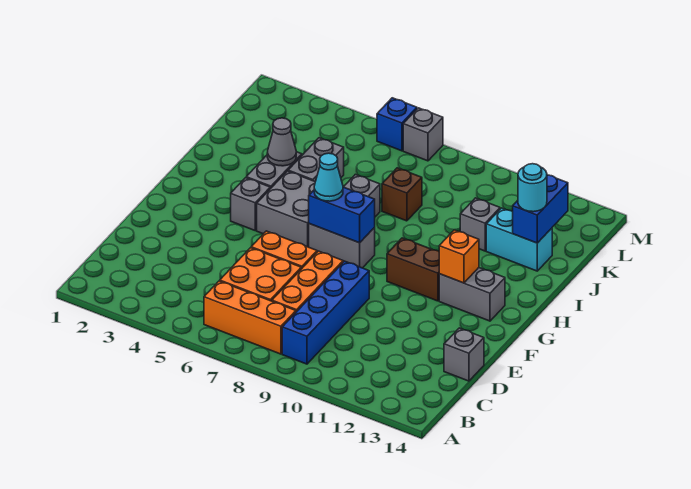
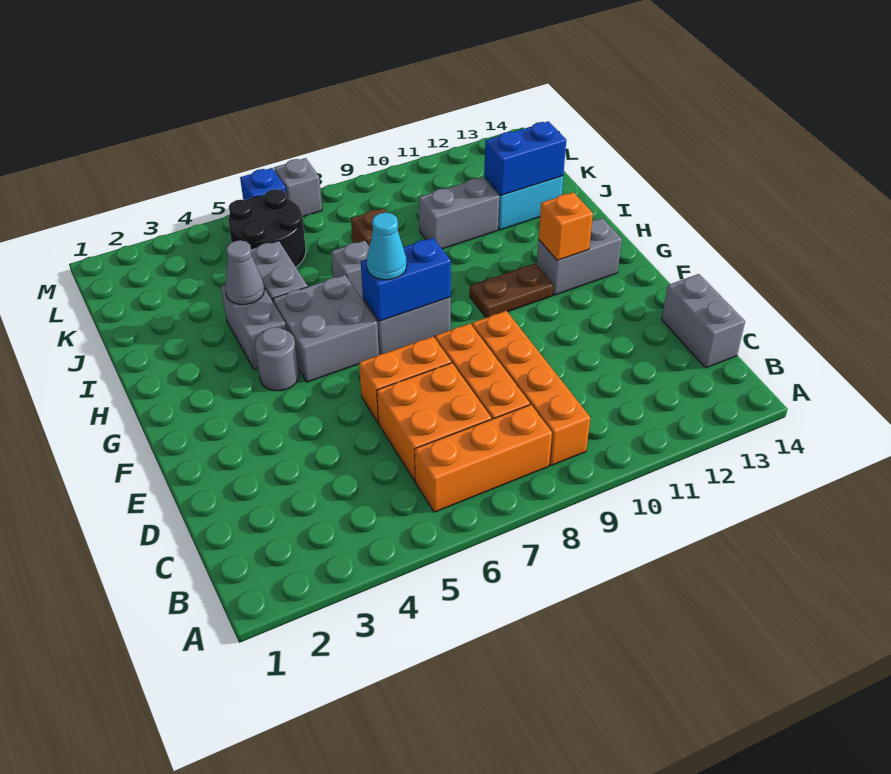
blue brick B9:E9 level 1 -> orange brick B9:E9 level 1
grey brick D14 level 1 -> grey brick C14:D14 level 1
grey brick G4 level 1 -> grey round brick G4 level 1
brown brick G10:G11 level 1 -> brown plate G10:G11 level 1
grey brick J11 level 1 -> grey brick J10:J11 level 1
blue brick J13:K13 level 2 -> blue brick J12:J13 level 2
cyan round brick J13 level 3 -> none
none -> black round brick K5:L6 level 1

